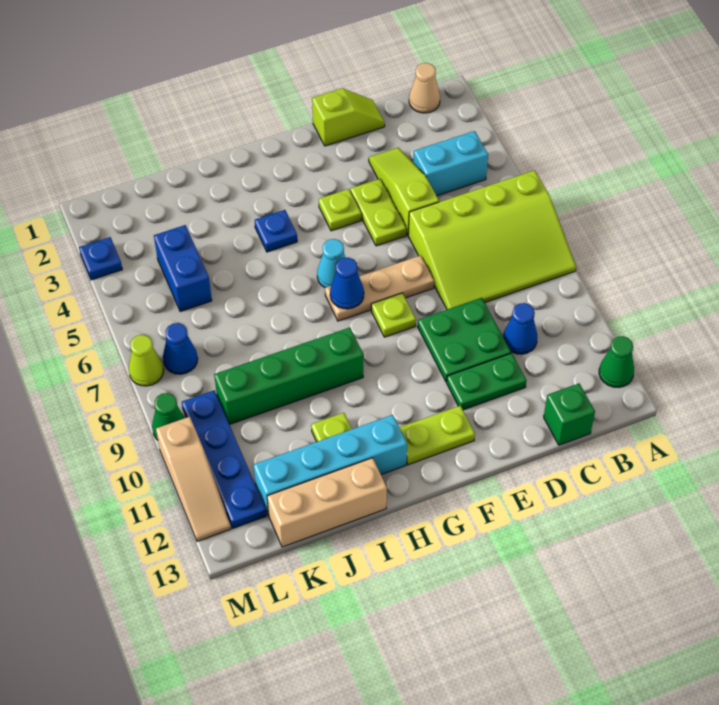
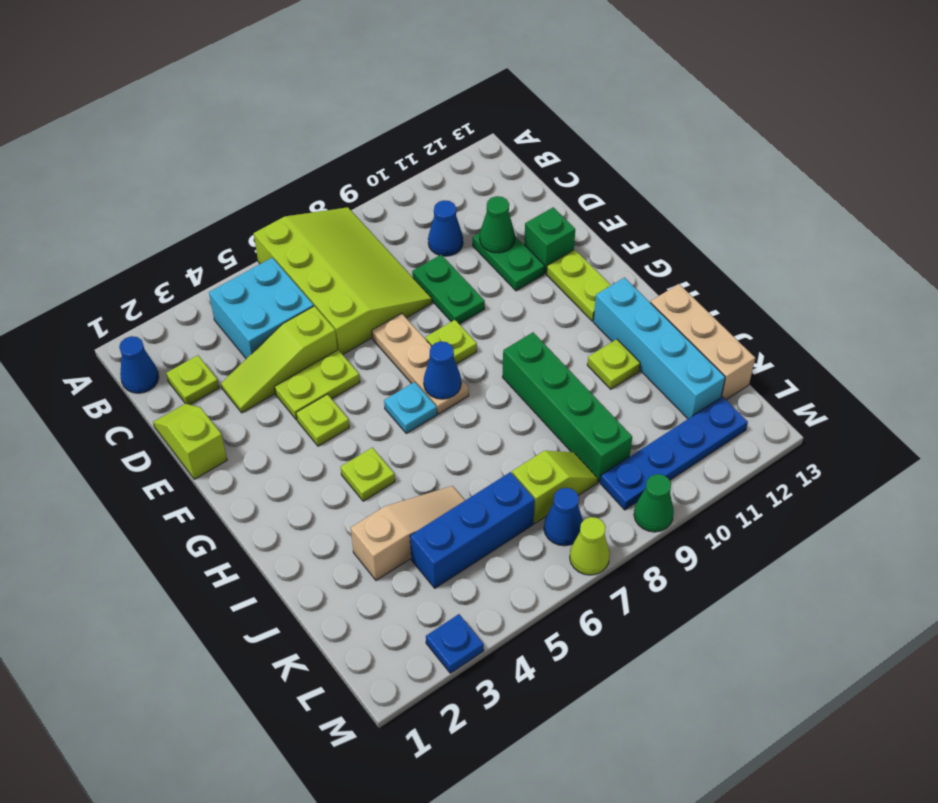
green cone A12 level 1 -> green cone D11 level 2
tan cone B1 level 1 -> blue cone B1 level 1
cyan brick B4:C4 level 1 -> cyan brick B4:C5 level 1
none -> lime plate C2 level 1
green brick C13 level 1 -> green brick E12 level 1
green plate D9:E10 level 1 -> green plate D9:E9 level 1
cyan cone G6 level 1 -> cyan plate G6 level 1
blue plate H4 level 1 -> lime plate H4 level 1
blue brick K4:K5 level 1 -> blue brick K4:K6 level 1
none -> lime slope K7:K8 level 1 top 7
tan slope M10:M12 level 1 top 10 -> tan slope J3:J5 level 1 top 3

